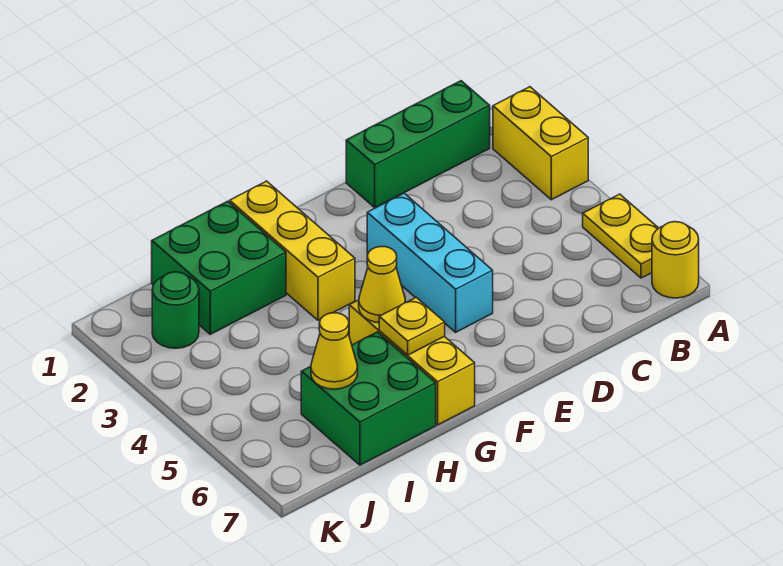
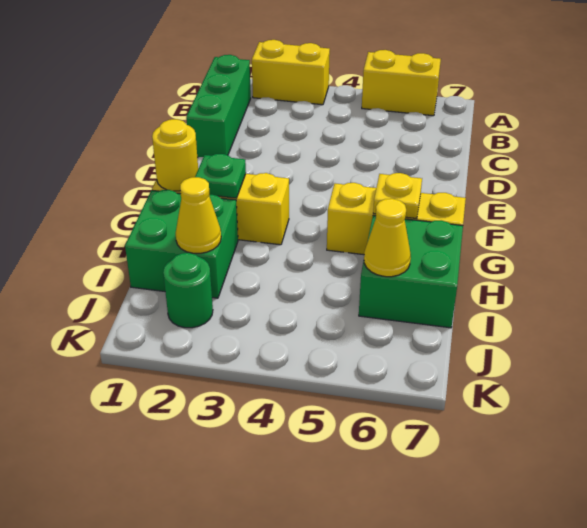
yellow plate A5:A6 level 1 -> yellow brick A5:A6 level 1
yellow round brick A7 level 1 -> yellow round brick G1 level 2
cyan brick E3:E5 level 1 -> none
none -> green plate G2 level 2
yellow cone G5 level 2 -> yellow cone I2 level 2

